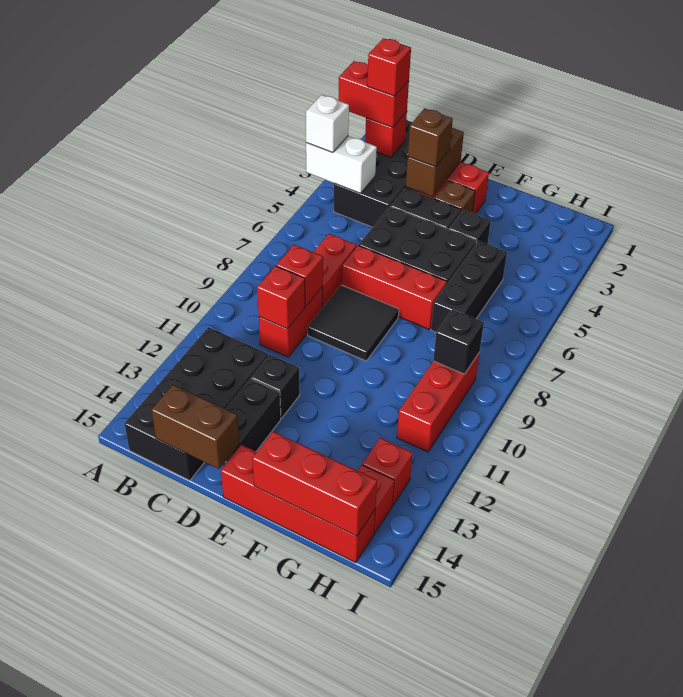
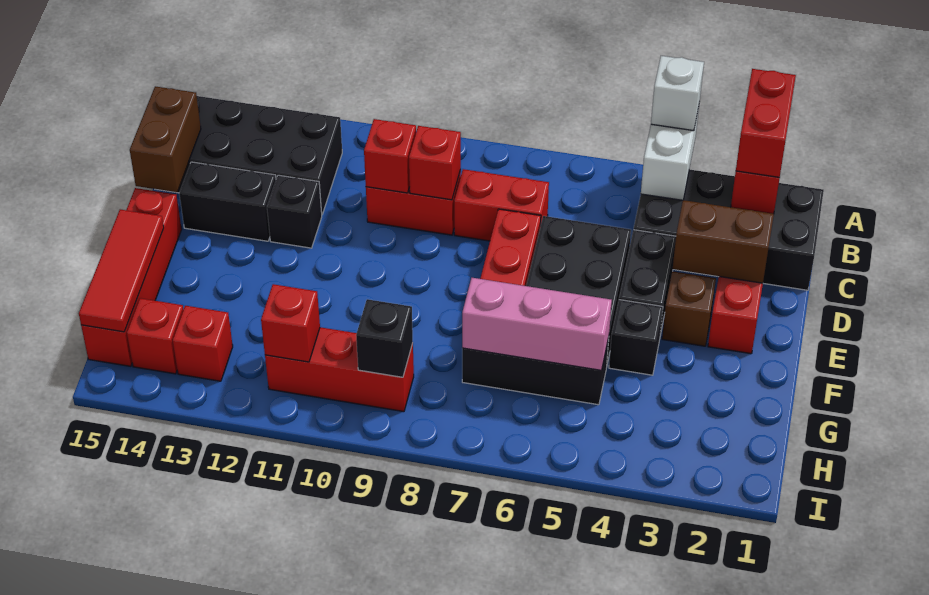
red brick B2 level 4 -> red brick H11 level 2
brown brick D3 level 3 -> none
black tile D8:E9 level 1 -> none
red brick F15:H15 level 2 -> red tile F15:H15 level 2
none -> pink brick G5:G7 level 2

